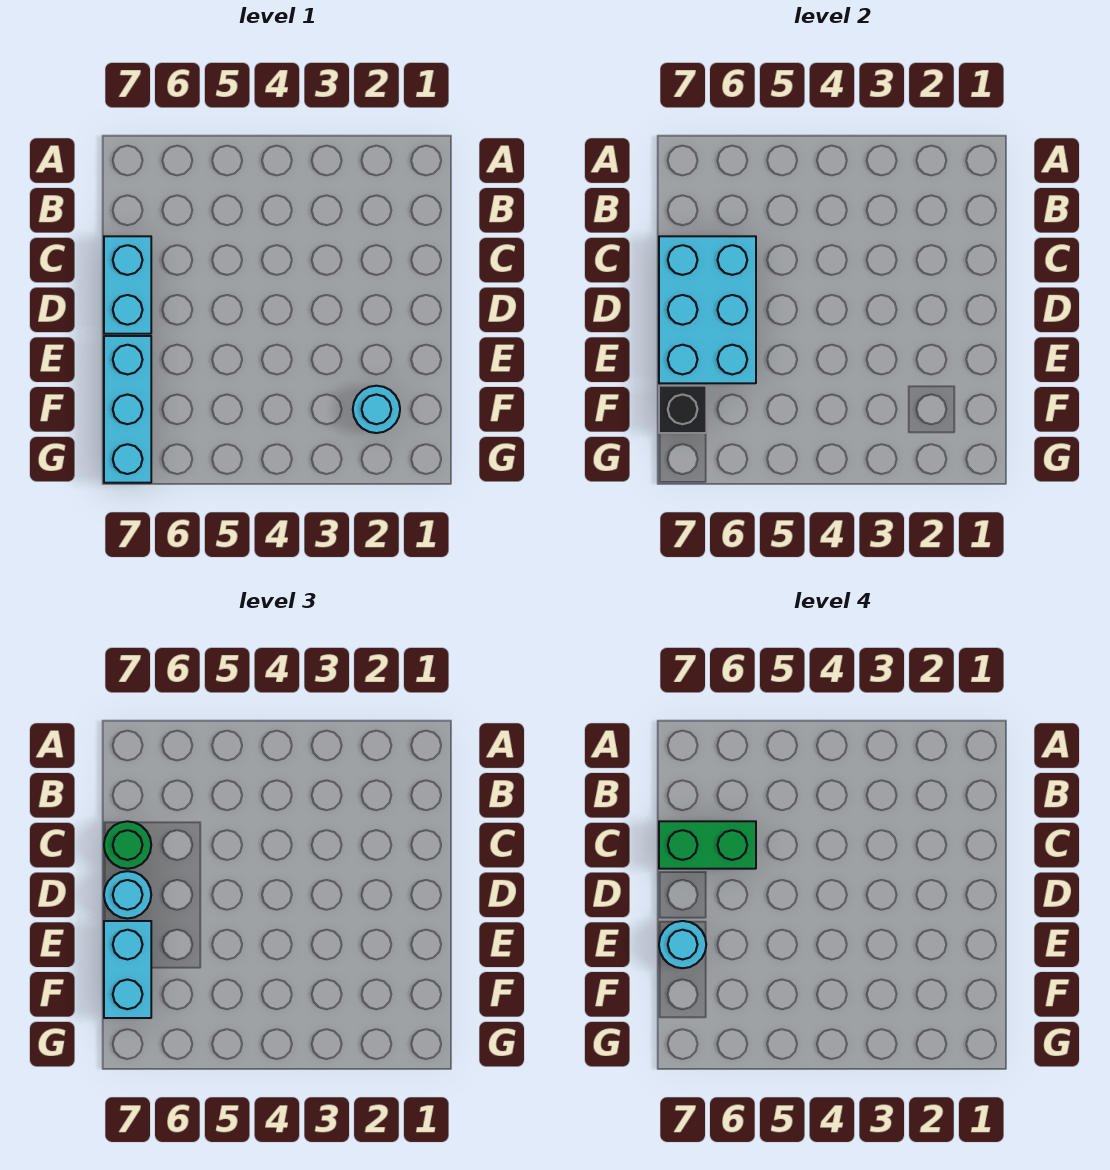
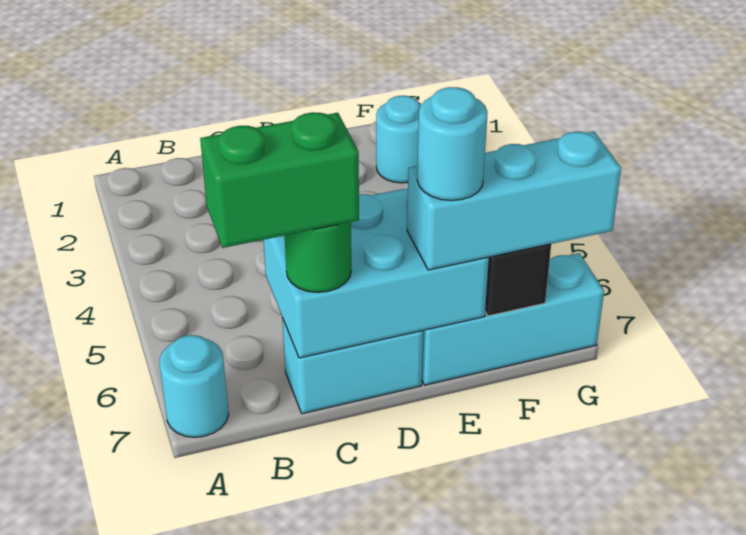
green brick C6:C7 level 4 -> green brick B7:C7 level 4
cyan round brick D7 level 3 -> cyan round brick A7 level 1
cyan brick E7:F7 level 3 -> cyan brick E7:G7 level 3

